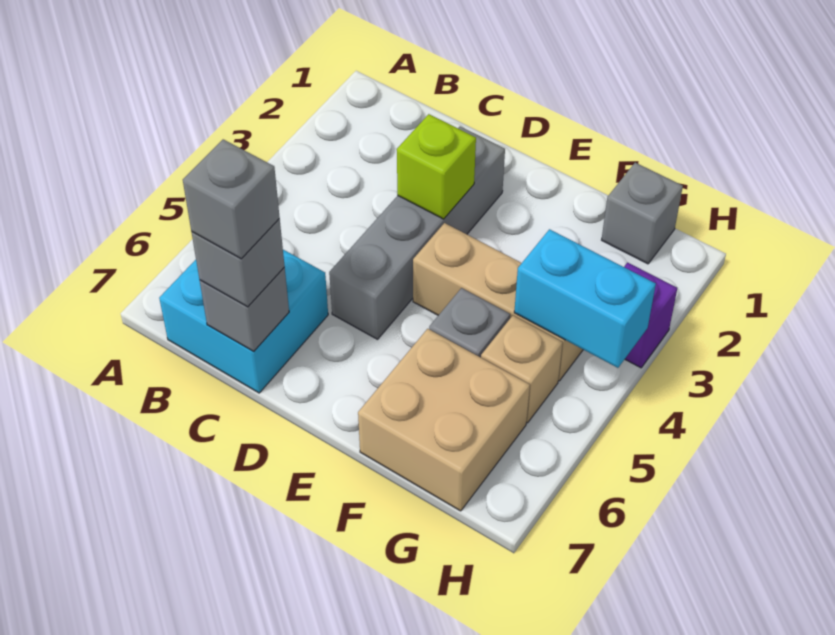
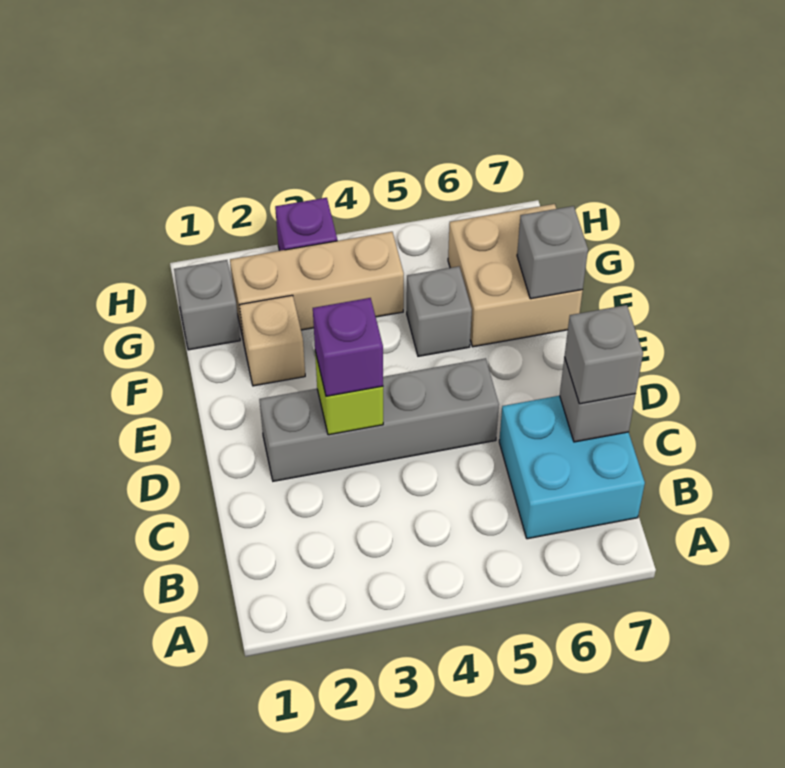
grey brick C7 level 4 -> grey brick F7 level 2
none -> purple brick D3 level 3
tan brick E4:G4 level 1 -> tan brick G2:G4 level 1
cyan brick G4:H4 level 2 -> none
tan brick G5 level 1 -> tan brick F2 level 1

